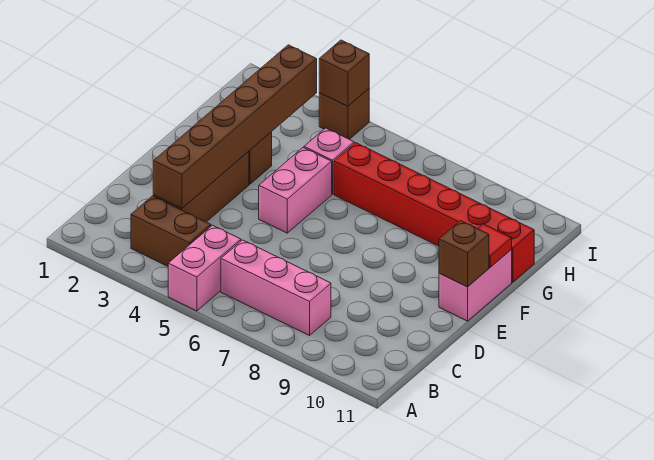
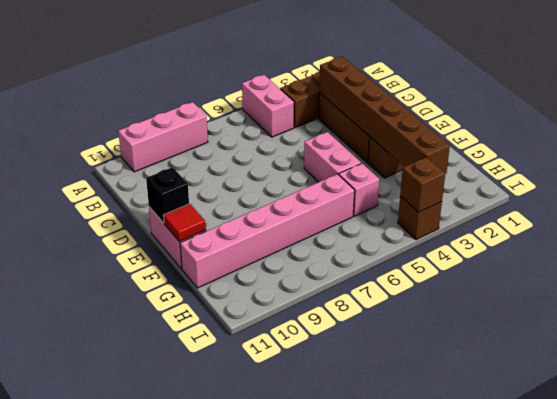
pink brick B6:B8 level 1 -> pink brick A8:A10 level 1
brown brick E11 level 2 -> black brick E11 level 2
red brick G6:G11 level 1 -> pink brick G6:G11 level 1

